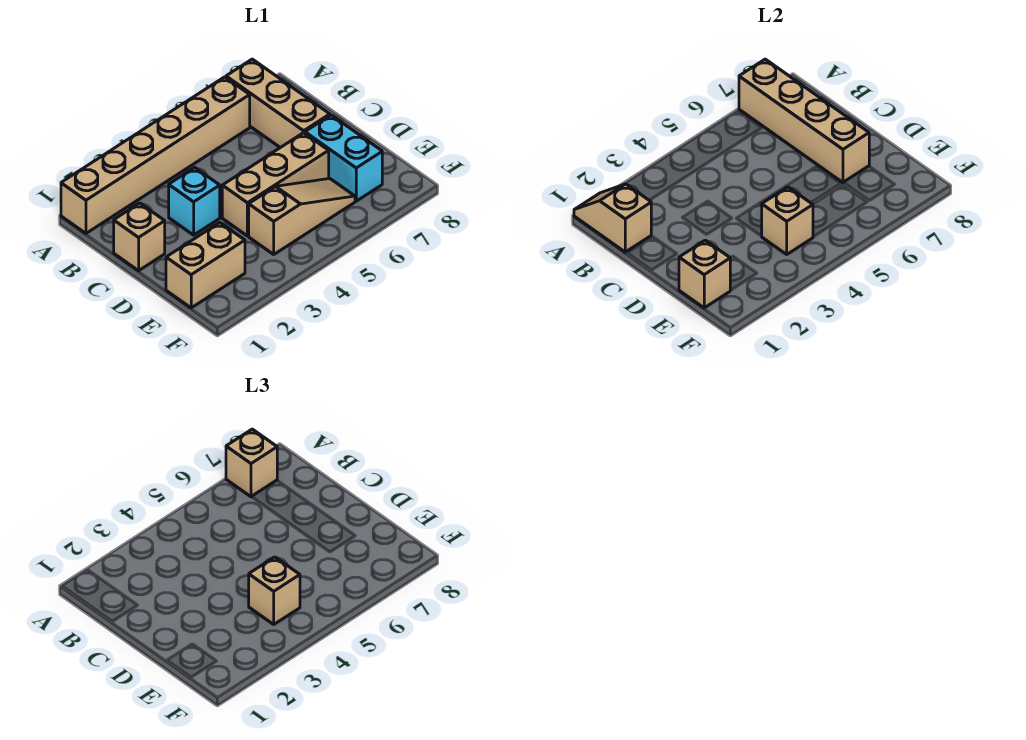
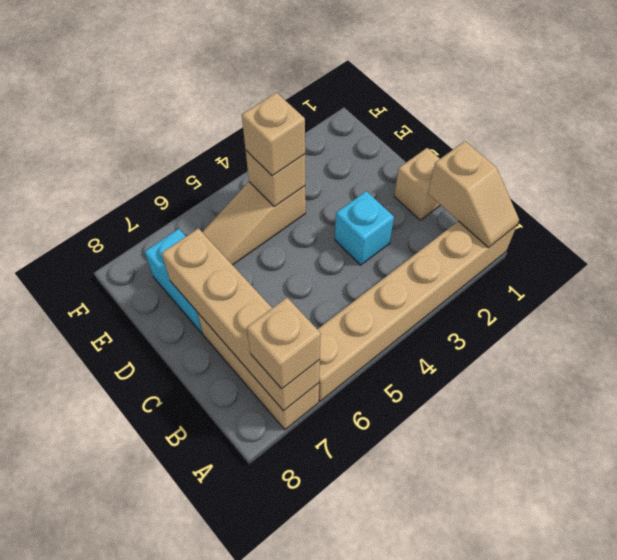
tan brick D4:D6 level 1 -> none
tan brick E1:E2 level 1 -> none
tan brick E1 level 2 -> none

